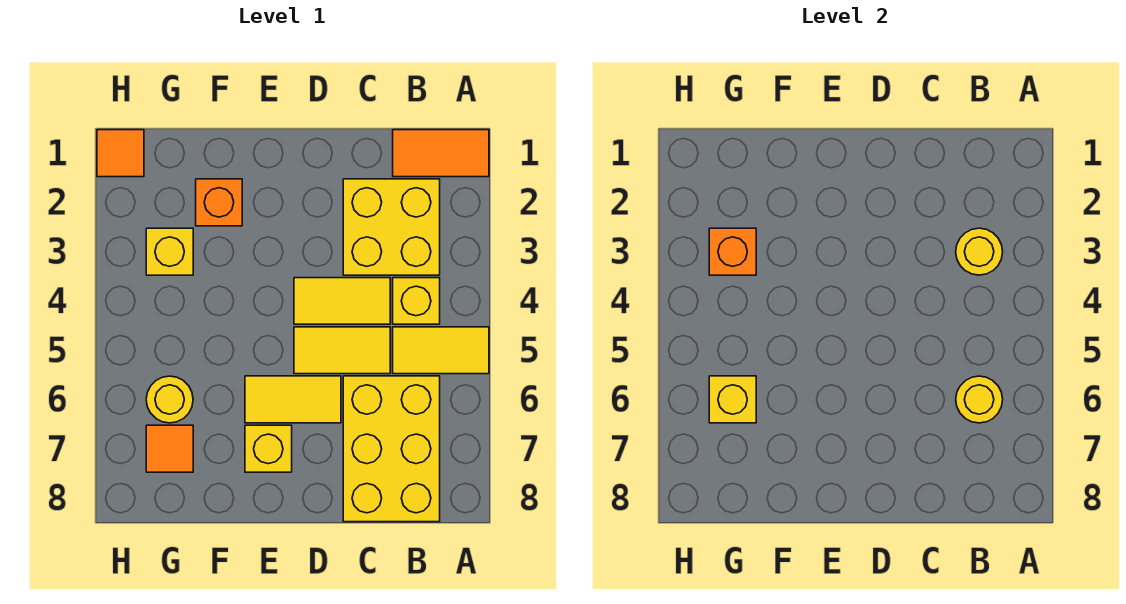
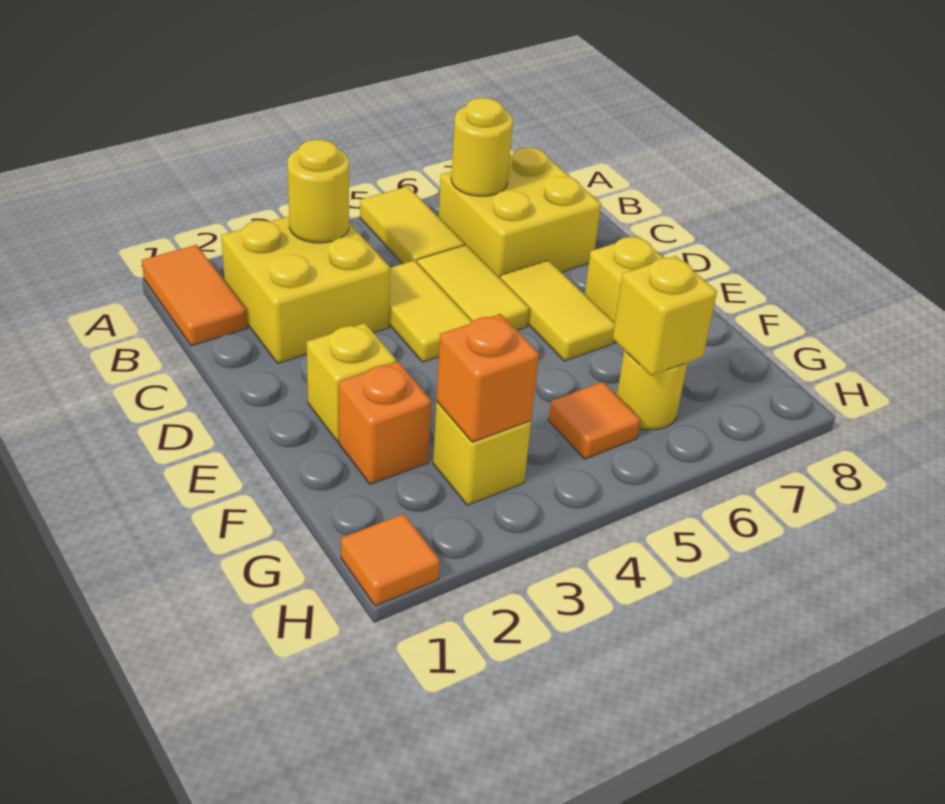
yellow brick B4 level 1 -> yellow brick E2 level 1
yellow brick B6:C8 level 1 -> yellow brick B6:C7 level 1
orange tile G7 level 1 -> orange tile G5 level 1

